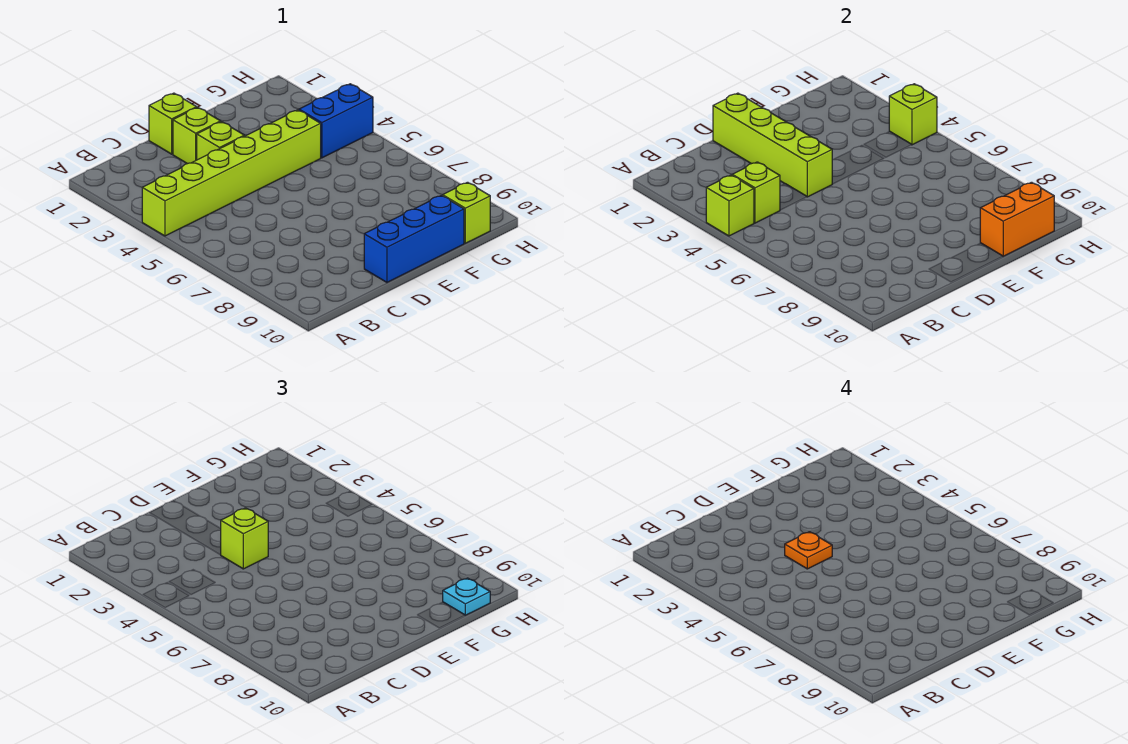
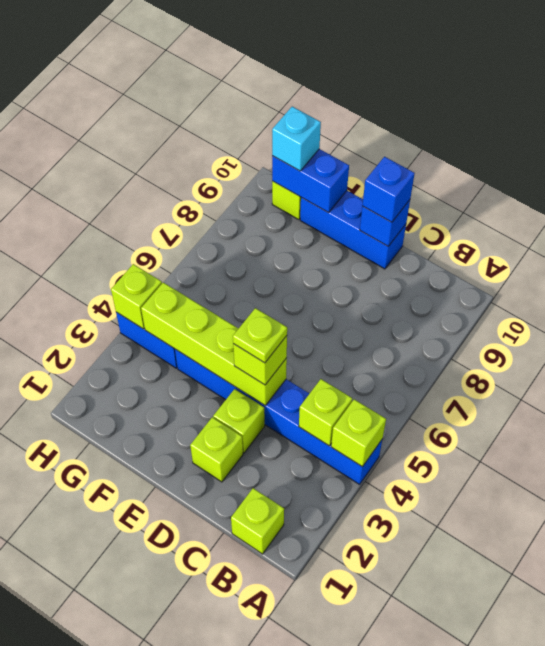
lime brick A4:F4 level 1 -> blue brick A4:F4 level 1
lime brick D1 level 1 -> lime brick B1 level 1
lime brick D1:D4 level 2 -> lime brick D4:G4 level 2
orange plate D4 level 4 -> lime plate D4 level 4
none -> blue brick D10 level 2
none -> blue brick D10 level 3
orange brick F10:G10 level 2 -> blue brick F10:G10 level 2
cyan plate G10 level 3 -> cyan brick G10 level 3

